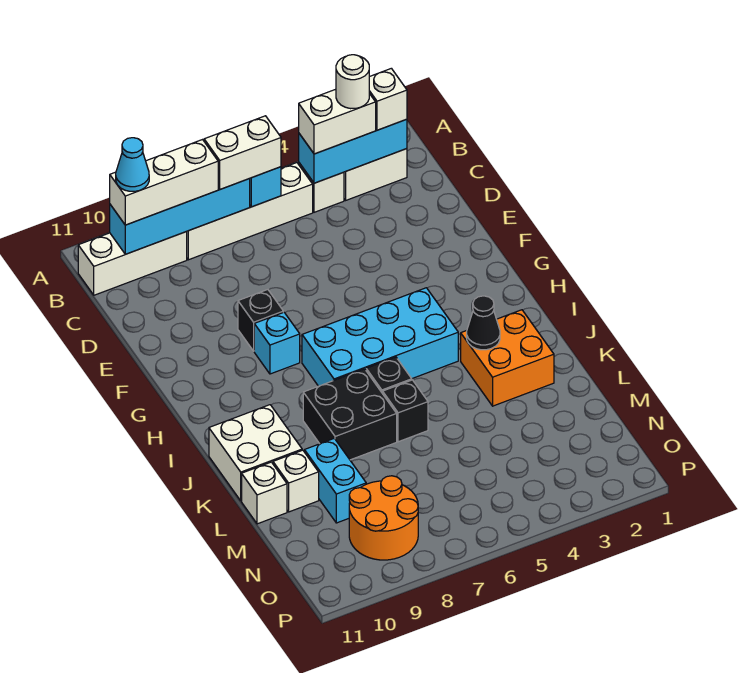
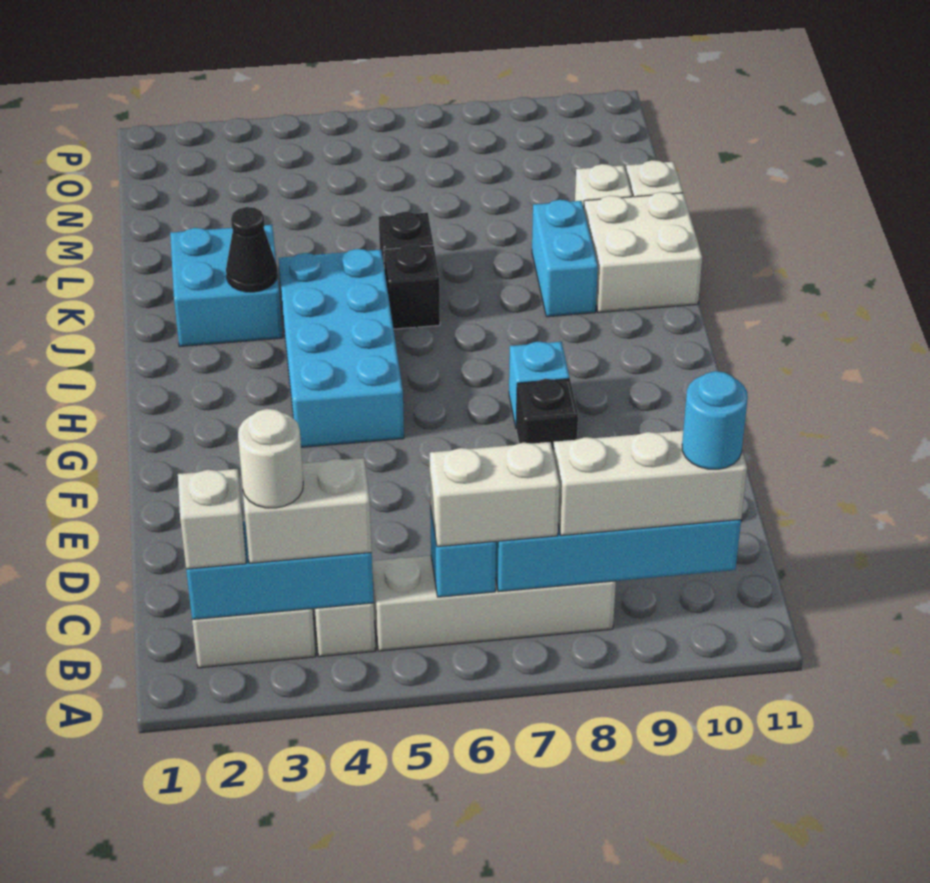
white brick B9:B11 level 1 -> none
cyan cone B10 level 4 -> cyan round brick B10 level 4
cyan brick H4:I7 level 1 -> cyan brick G4:J5 level 1
orange brick J2:K3 level 1 -> cyan brick J2:K3 level 1
black brick J7:K8 level 1 -> none
cyan brick L9:M9 level 1 -> cyan brick J9:K9 level 1
orange round brick N8:O9 level 1 -> none

